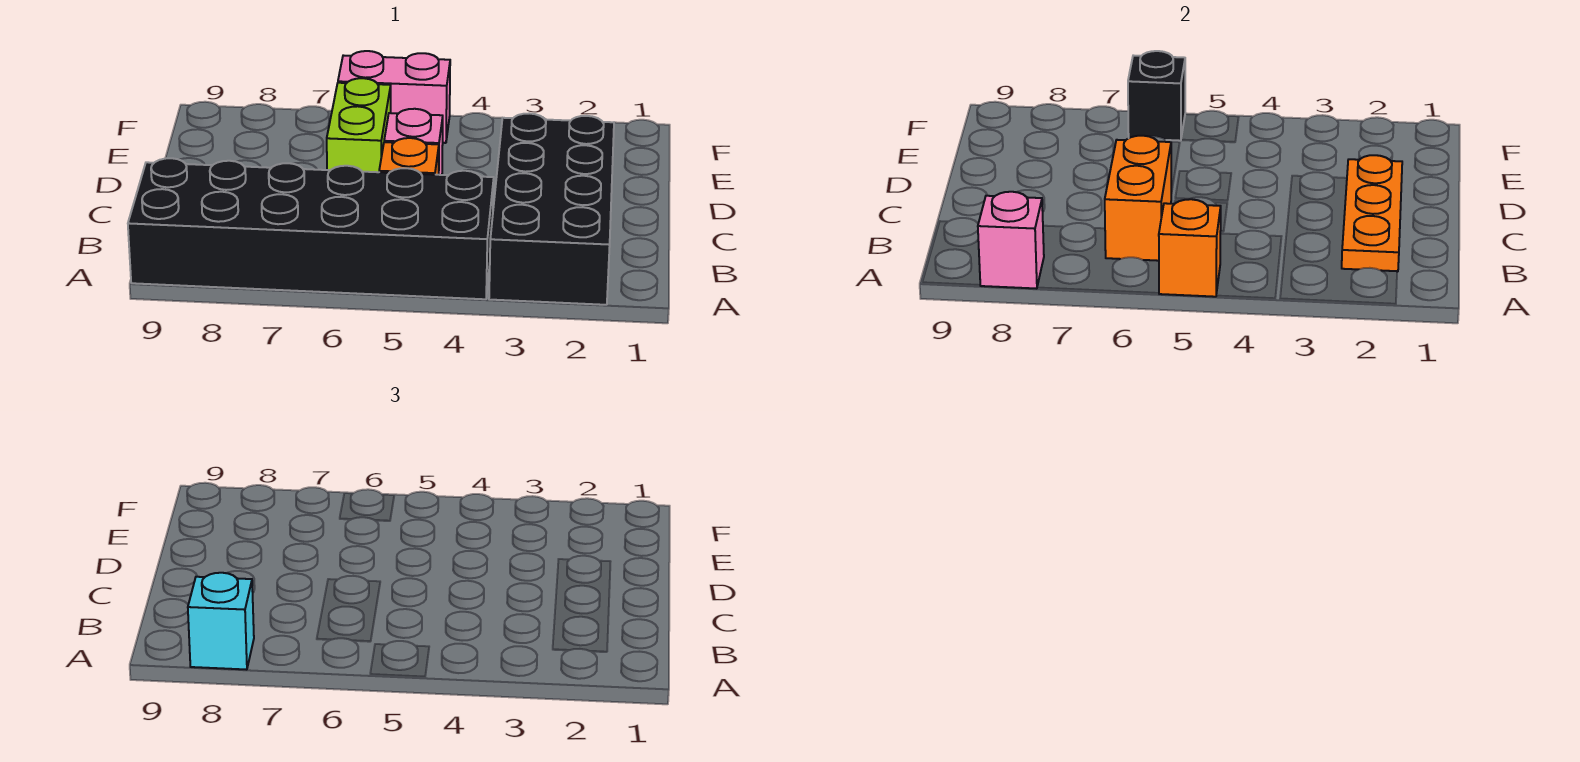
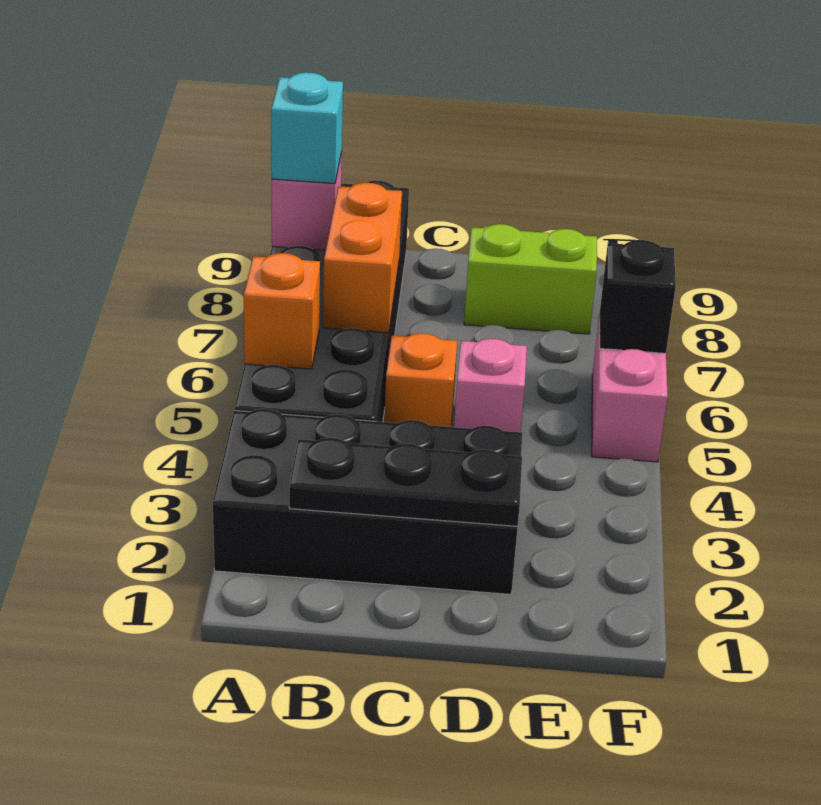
orange plate B2:D2 level 2 -> black plate B2:D2 level 2
orange brick B6:C6 level 2 -> orange brick B6:B7 level 2
lime brick D6:E6 level 1 -> lime brick D8:E8 level 1

